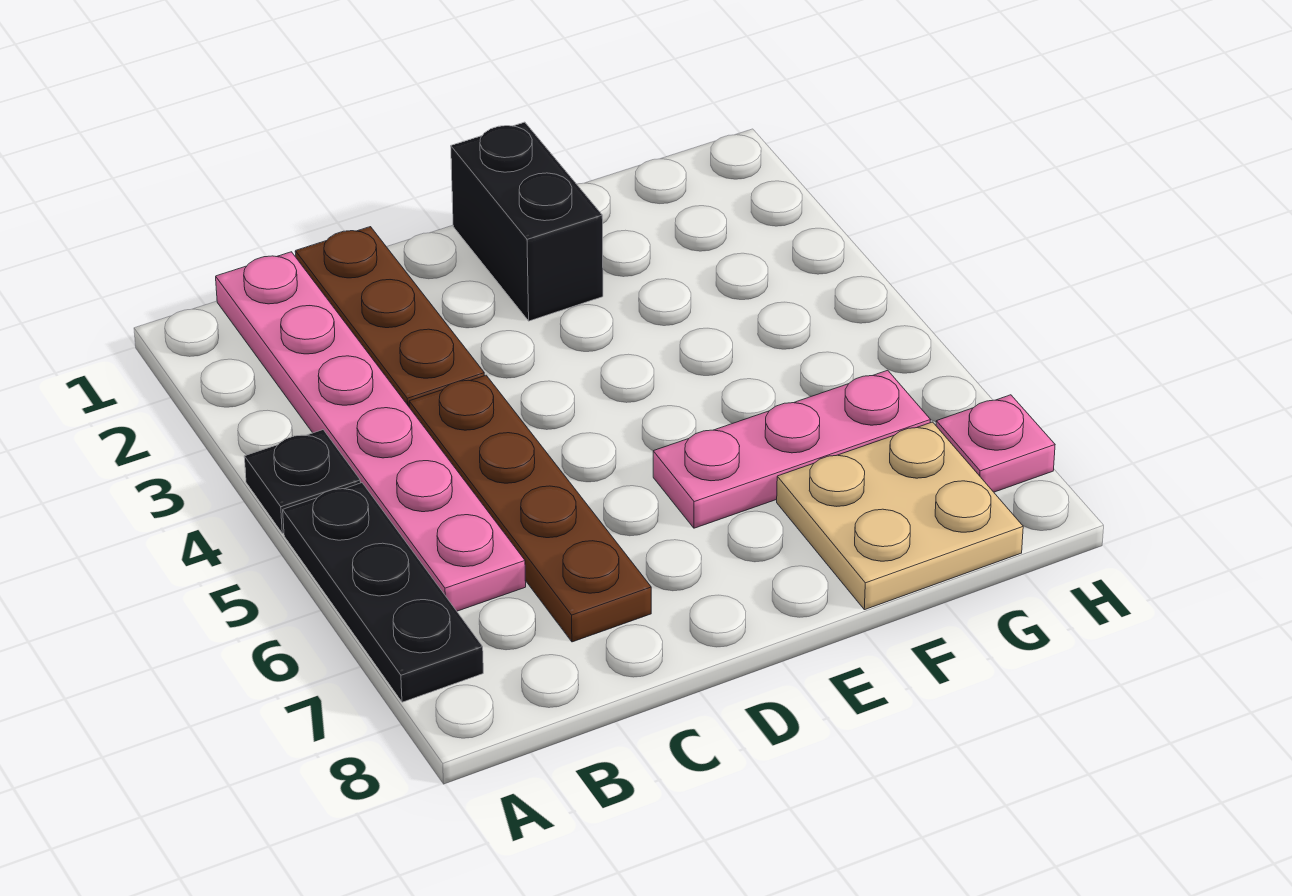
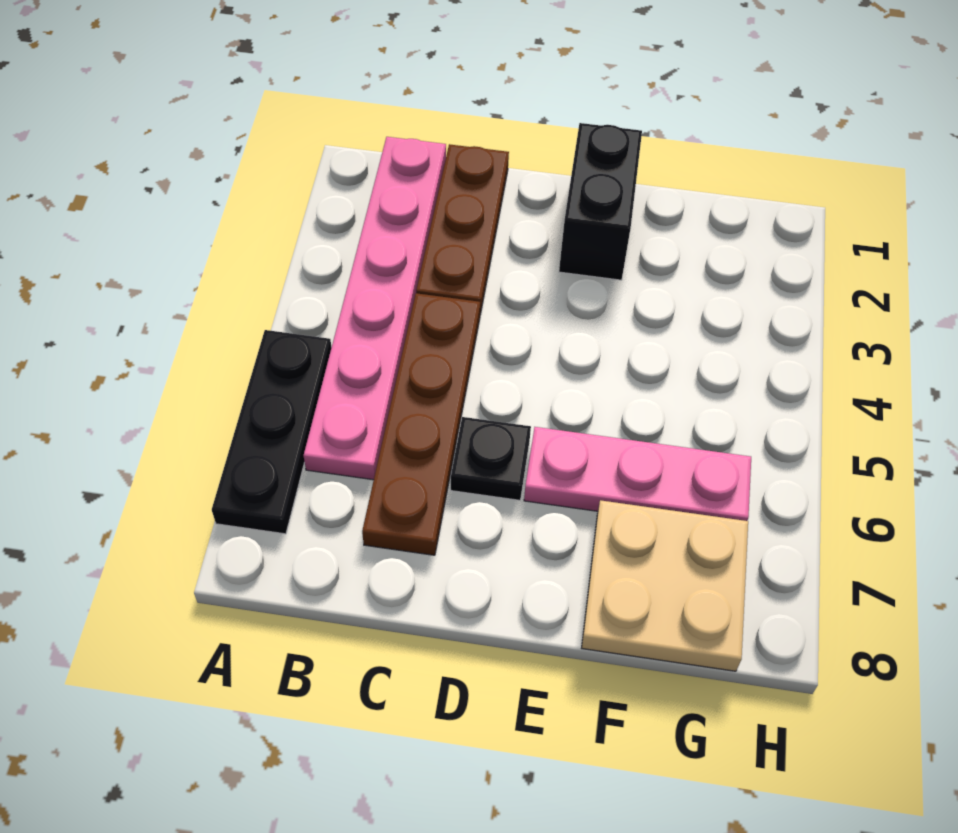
black plate A4 level 1 -> black plate D6 level 1
pink plate H7 level 1 -> none

